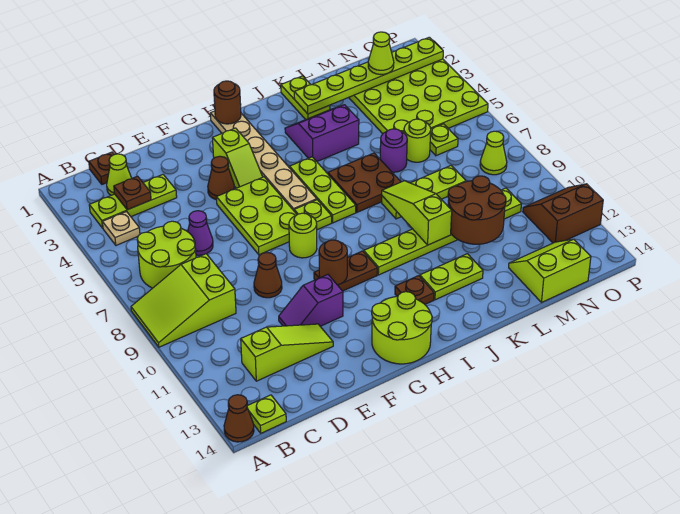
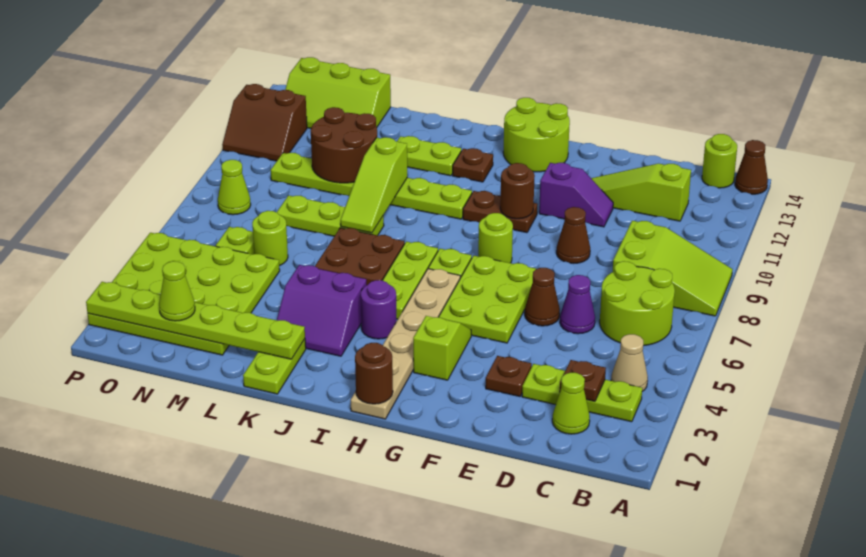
tan plate B4 level 1 -> tan cone B4 level 1
lime plate B14 level 1 -> lime round brick B14 level 1
brown plate C1 level 1 -> brown plate E3 level 1
brown cone F4 level 1 -> brown cone E6 level 1
purple round brick L6 level 1 -> purple round brick I4 level 1
lime slope M13:N14 level 1 top 14 -> lime slope M13:O14 level 1 top 14

